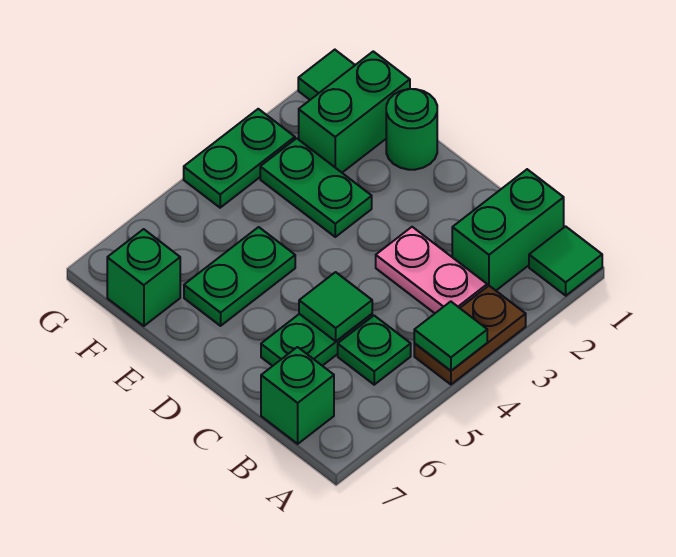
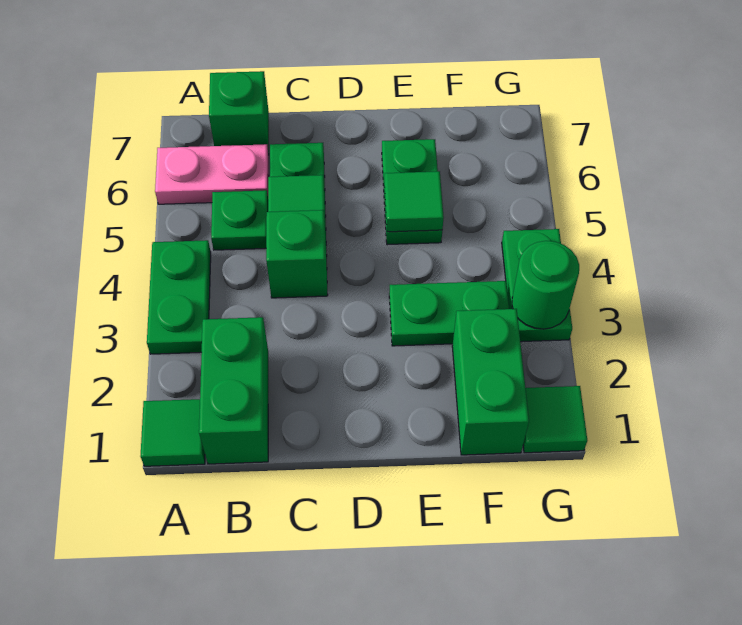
brown plate A3:A4 level 1 -> green plate A3:A4 level 1
green tile A4 level 2 -> green tile E5 level 2
pink plate B3:C3 level 1 -> pink plate A6:B6 level 1
green round brick E1 level 1 -> green round brick G3 level 2
green brick F7 level 1 -> green brick C4 level 1

